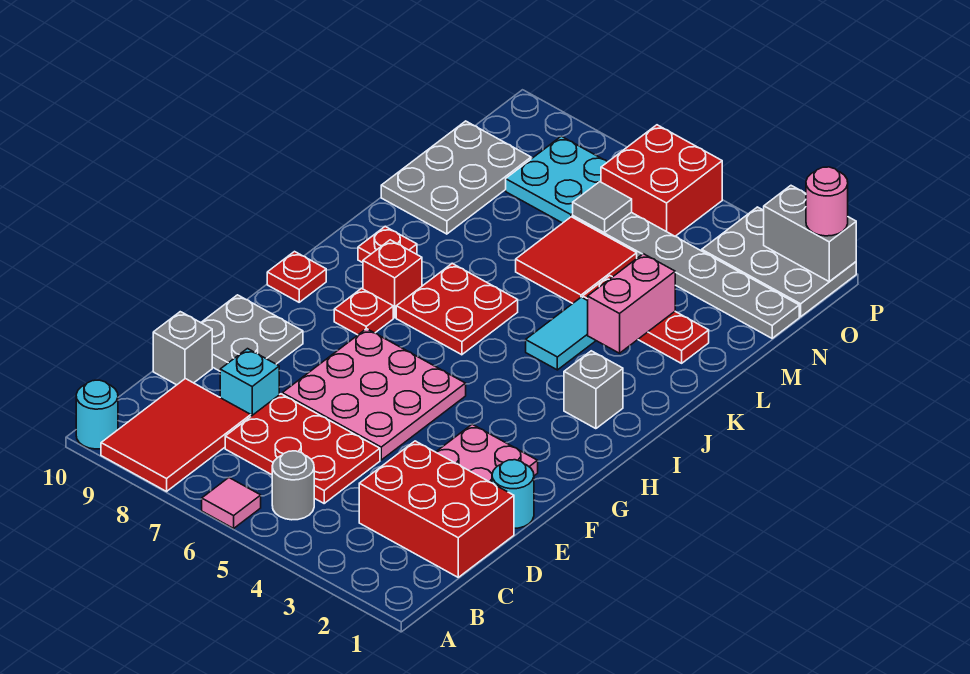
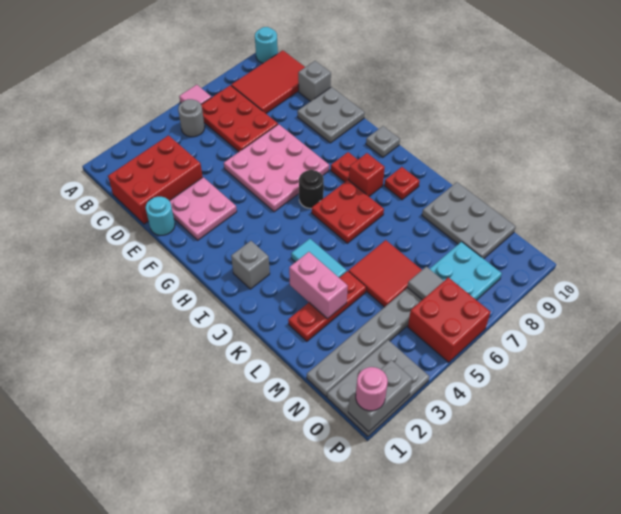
red tile A8:C9 level 1 -> red tile B8:C10 level 1
red plate C5:D7 level 1 -> red plate B6:D7 level 1
cyan brick D8 level 1 -> none
none -> black round brick H6 level 1
red plate H10 level 1 -> grey plate H10 level 1

